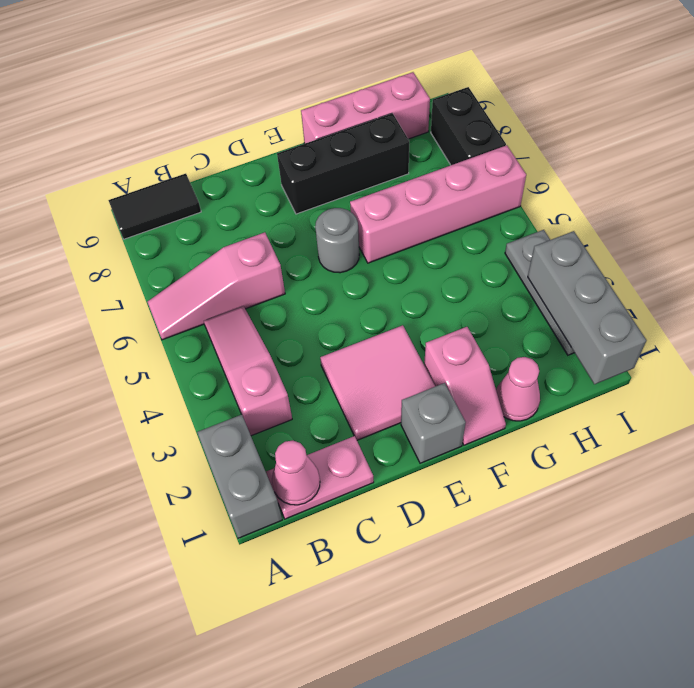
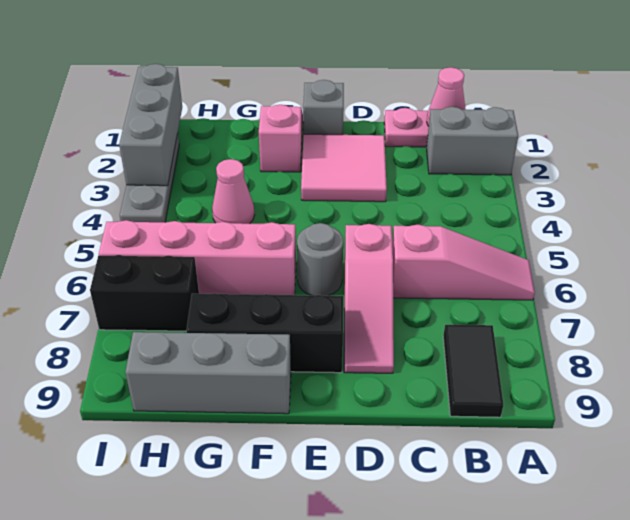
grey brick A1:A2 level 1 -> grey brick A2:B2 level 1
black tile A9:B9 level 1 -> black tile B8:B9 level 1
pink slope B3:B5 level 1 top 3 -> pink slope D6:D8 level 1 top 6
pink brick F9:H9 level 1 -> grey brick F9:H9 level 1
pink cone G1 level 1 -> pink cone G4 level 1
black brick I7:I8 level 1 -> black brick H7:I7 level 1

